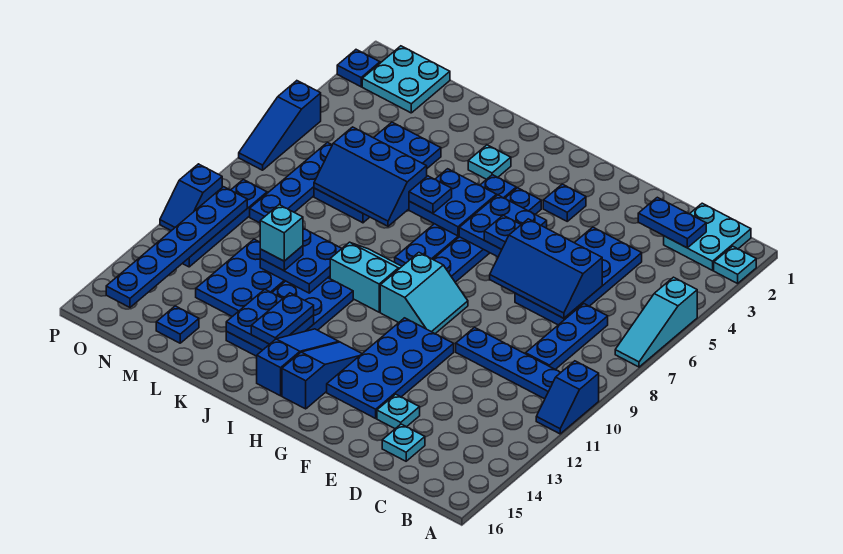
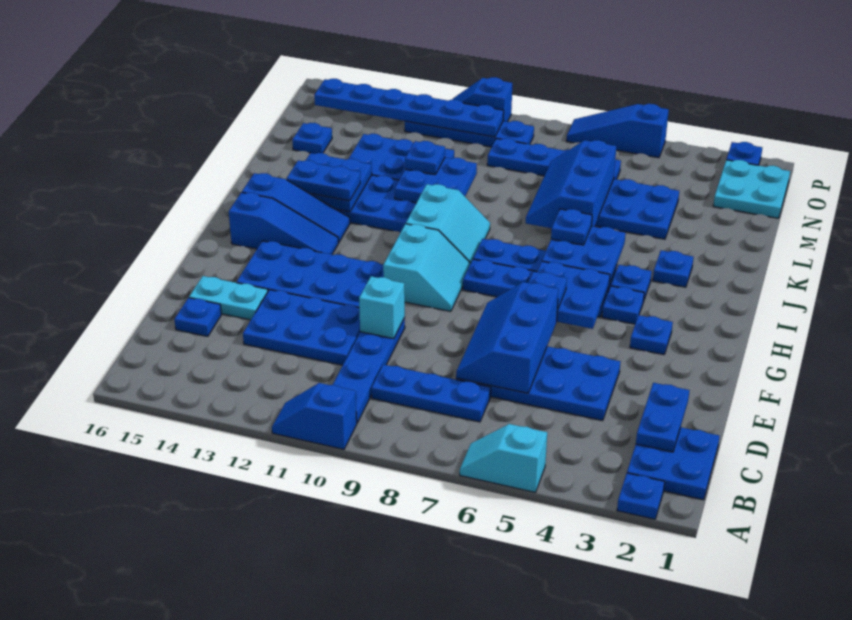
cyan plate A2 level 1 -> blue plate A2 level 1
cyan slope A5:A7 level 1 top 5 -> cyan slope A5:A6 level 1 top 5
cyan plate B1:C2 level 1 -> blue plate B1:C2 level 1
none -> blue plate D11:E13 level 1
cyan plate D15 level 1 -> blue plate D15 level 1
cyan plate E14 level 1 -> cyan plate E14:E15 level 1
cyan slope G9:H10 level 1 top H -> cyan slope G9:H10 level 1 top 10
cyan plate J3 level 1 -> blue plate J3 level 1
cyan brick L11 level 4 -> cyan brick E10 level 2

